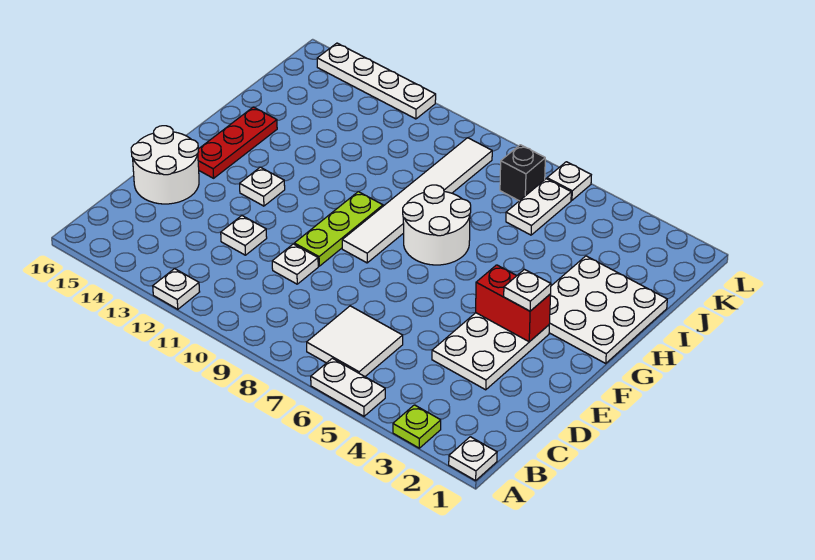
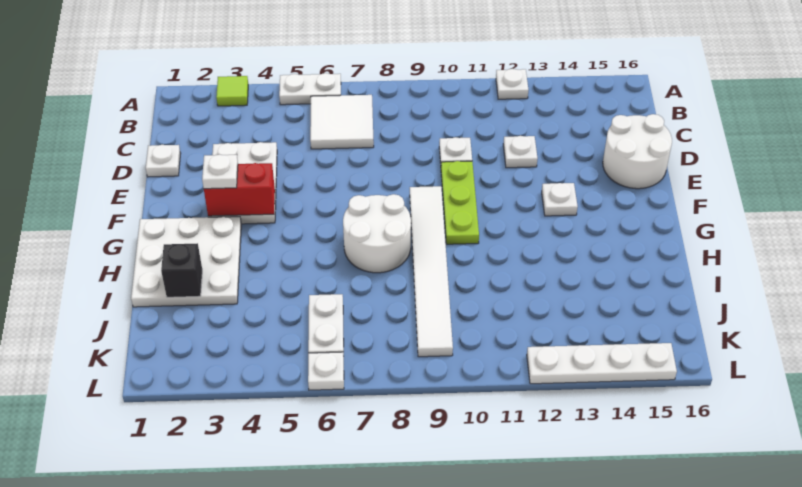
white plate A1 level 1 -> white plate D1 level 1
lime plate A3 level 1 -> lime tile A3 level 1
red plate F15:H15 level 1 -> none
black brick K7 level 1 -> black brick I2 level 2

